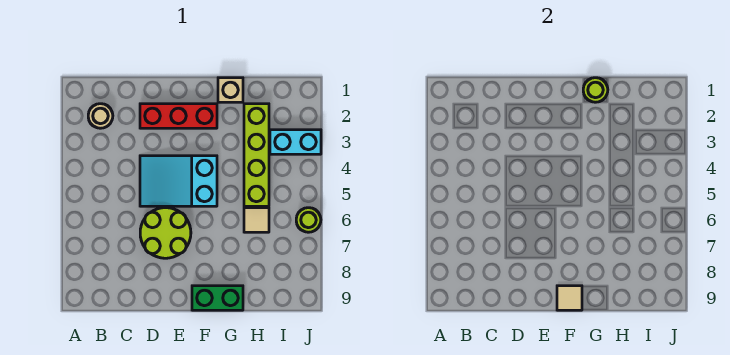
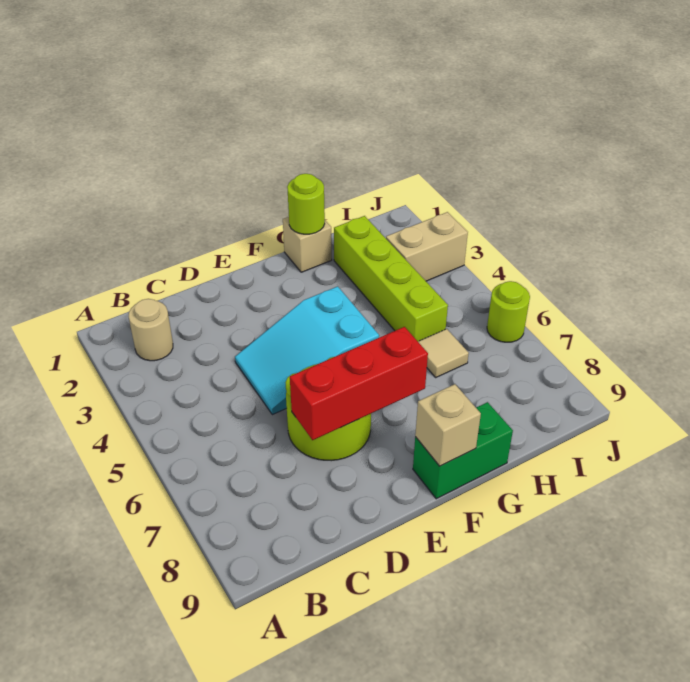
red brick D2:F2 level 1 -> red brick D7:F7 level 2
tan tile F9 level 2 -> tan brick F9 level 2
cyan brick I3:J3 level 1 -> tan brick I3:J3 level 1

